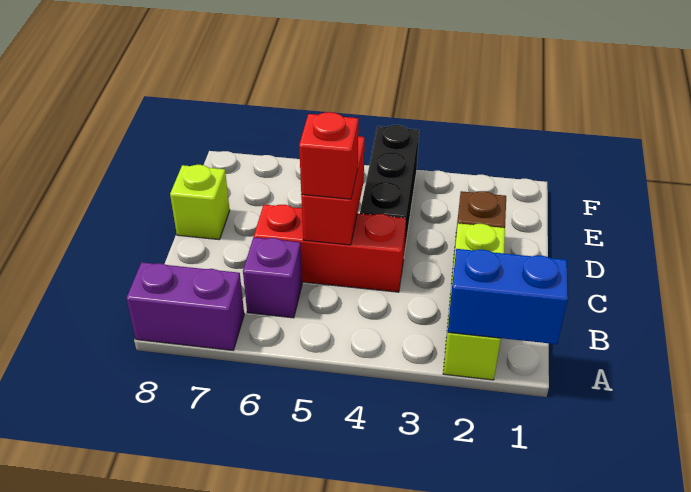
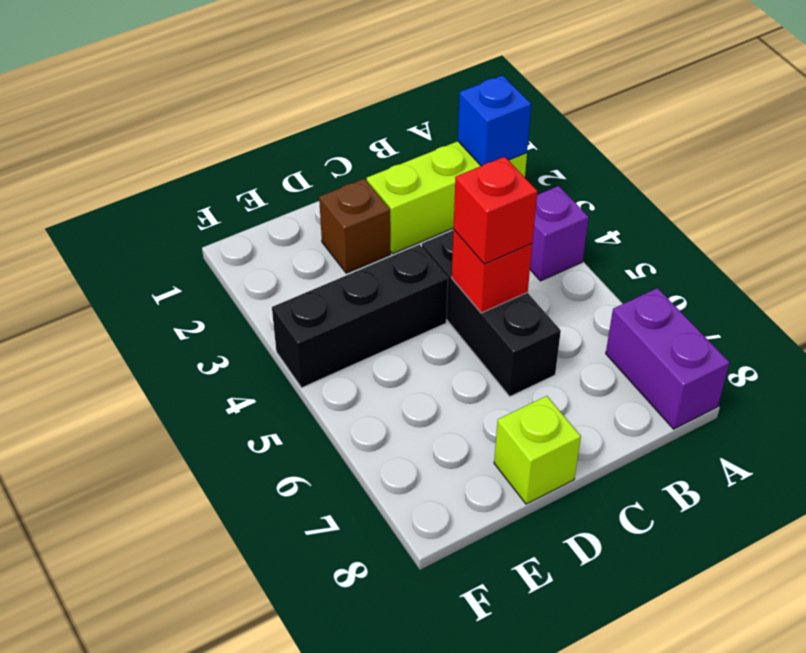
blue brick A1:A2 level 2 -> blue brick A2 level 2
purple brick B6 level 1 -> purple brick A4 level 1
red brick C4:C6 level 1 -> black brick C4:C6 level 1
red brick C5:D5 level 2 -> red brick C5 level 2

